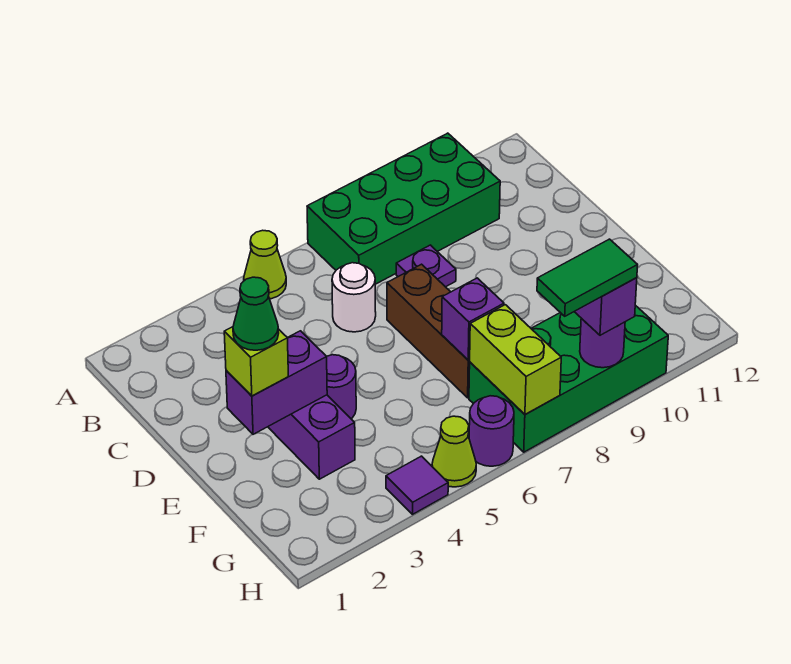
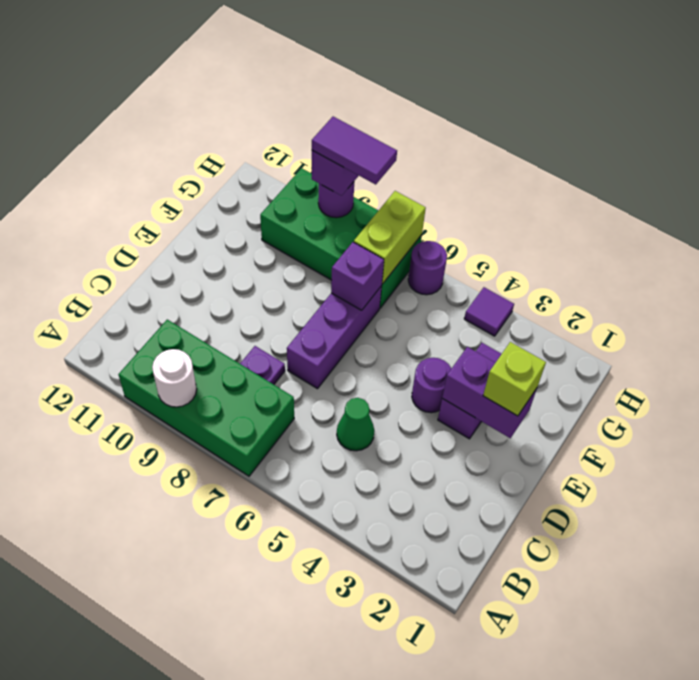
lime cone A5 level 1 -> none
white round brick C6 level 1 -> white round brick A9 level 2
brown brick D7:F7 level 1 -> purple brick D7:F7 level 1
green cone E2 level 4 -> green cone C5 level 1
lime cone H5 level 1 -> none
green tile H8:H9 level 4 -> purple tile H8:H9 level 4

